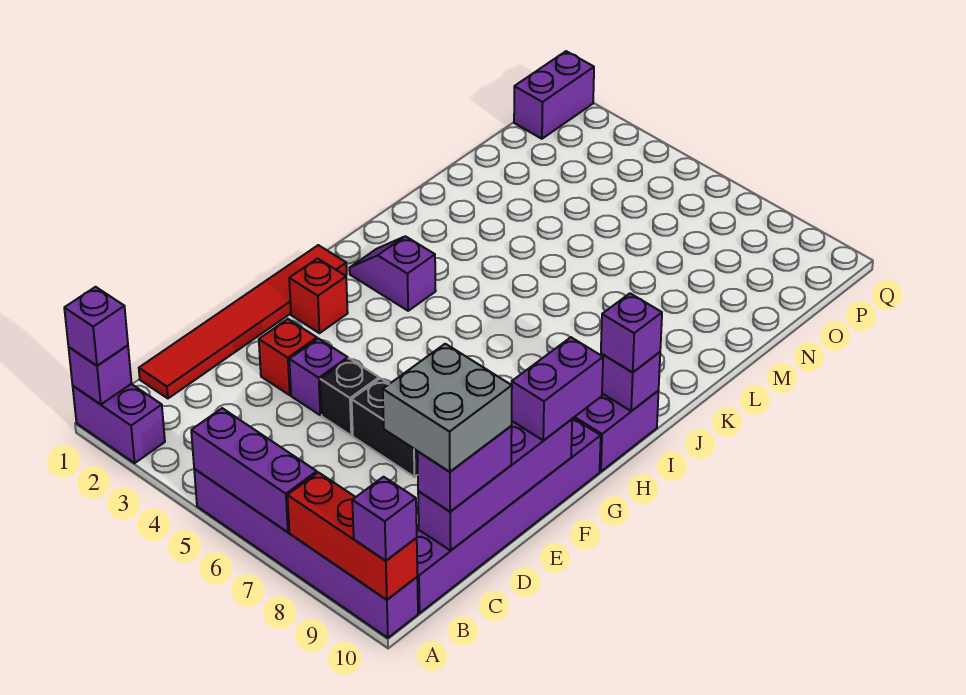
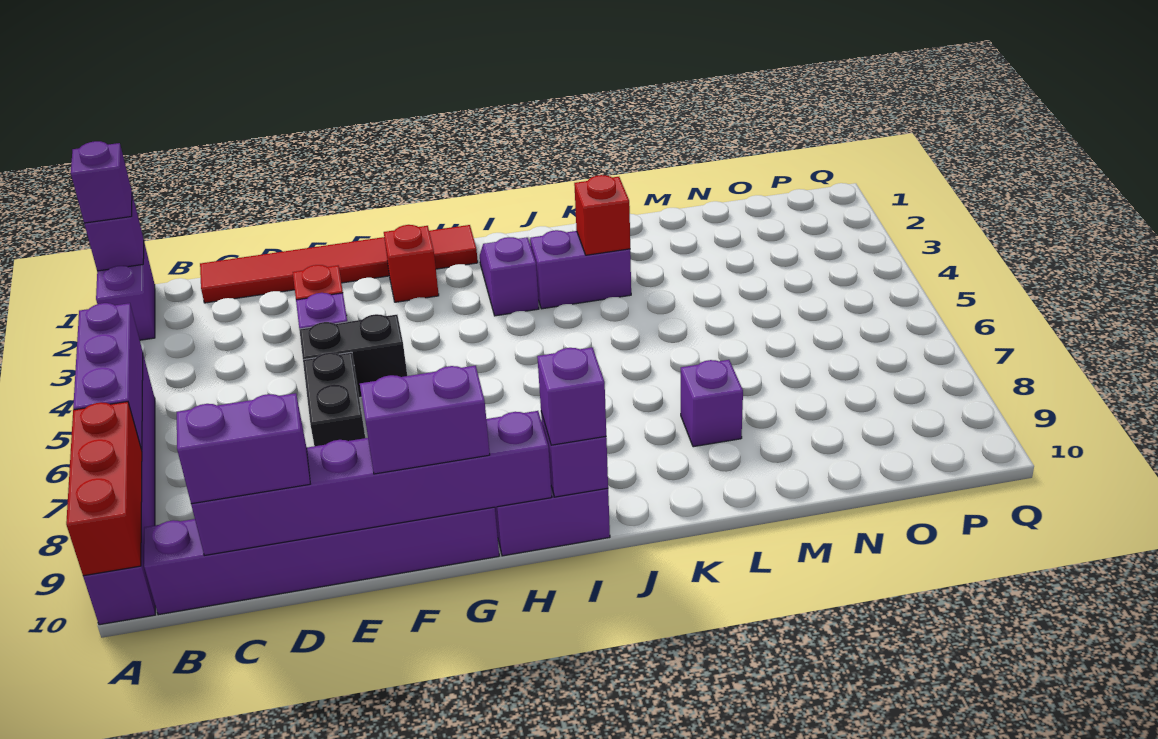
purple brick A10 level 3 -> purple brick L8 level 1
grey brick C9:D10 level 4 -> none
purple brick C10:F10 level 2 -> purple brick C10:H10 level 2
black brick E5 level 1 -> black brick E5:F5 level 1
none -> red brick K3 level 2
purple brick P1:Q1 level 1 -> purple brick J3:K3 level 1

